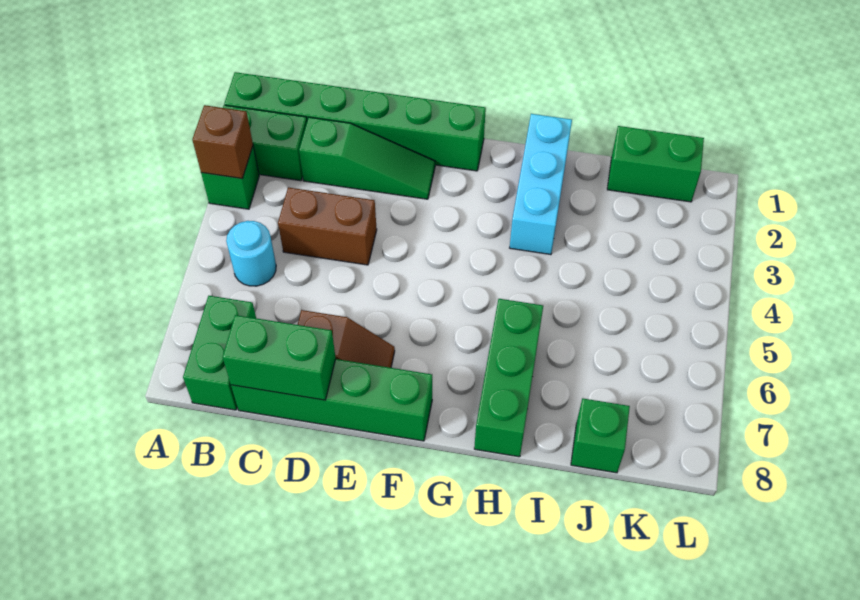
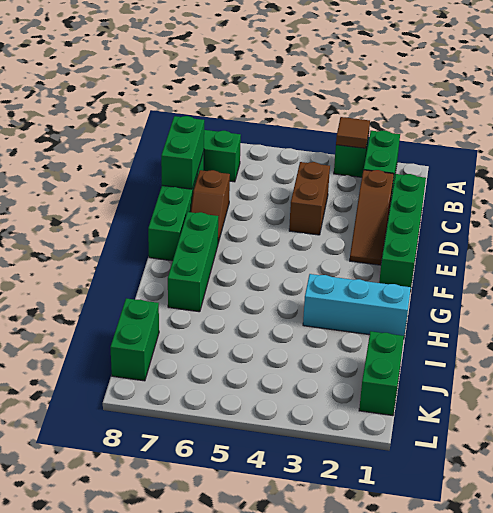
green brick A1:F1 level 1 -> green brick C1:F1 level 1
brown brick A3 level 2 -> brown tile A3 level 2
cyan round brick B5 level 1 -> none
green slope C2:E2 level 1 top C -> brown slope C2:E2 level 1 top C
green brick H6:H8 level 1 -> green brick F7:H7 level 1
green brick J8 level 1 -> green brick J8:K8 level 1

